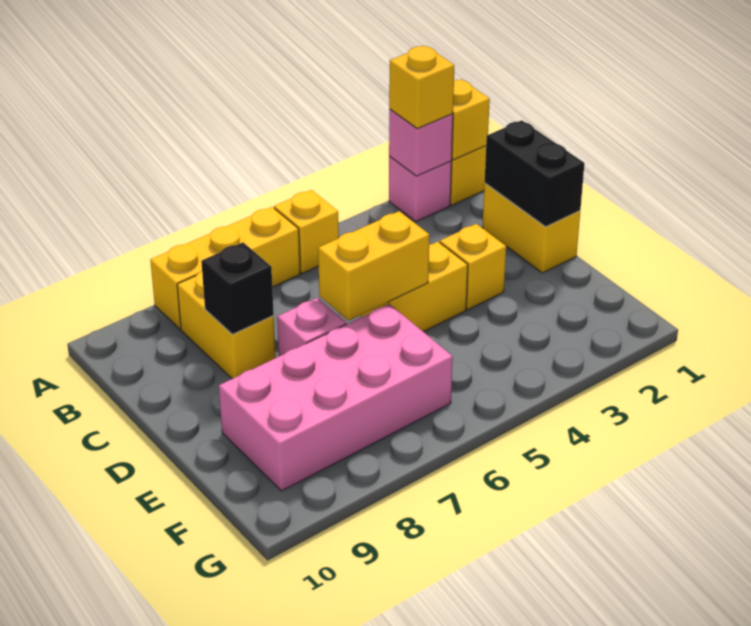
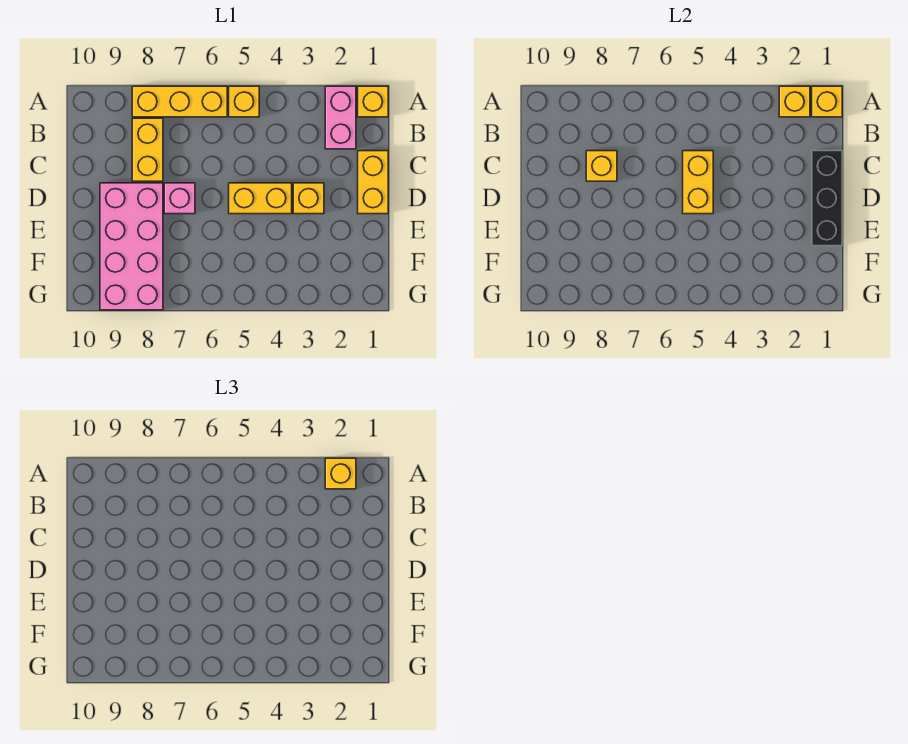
pink brick A2 level 1 -> pink brick A2:B2 level 1
pink brick A2 level 2 -> yellow brick A2 level 2
black brick C1:D1 level 2 -> black brick C1:E1 level 2
black brick C8 level 2 -> yellow brick C8 level 2
yellow brick D5:D6 level 2 -> yellow brick C5:D5 level 2
pink brick E6:F9 level 1 -> pink brick D8:G9 level 1

